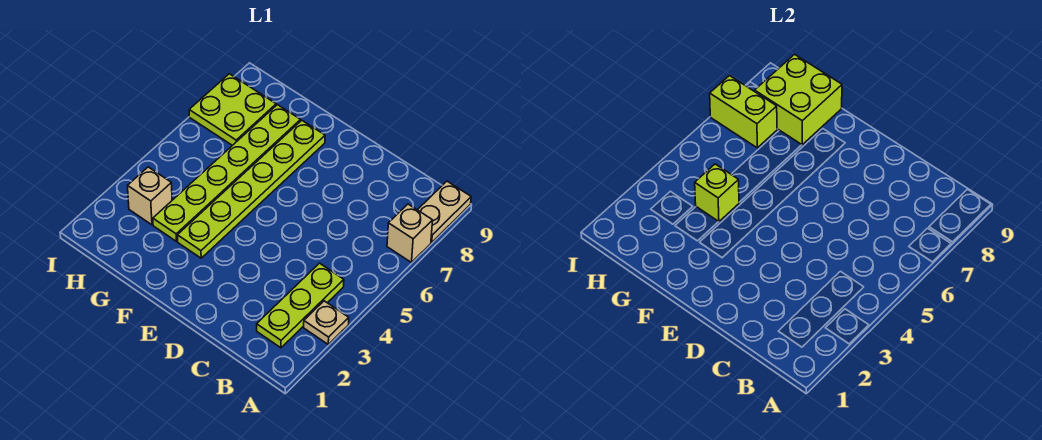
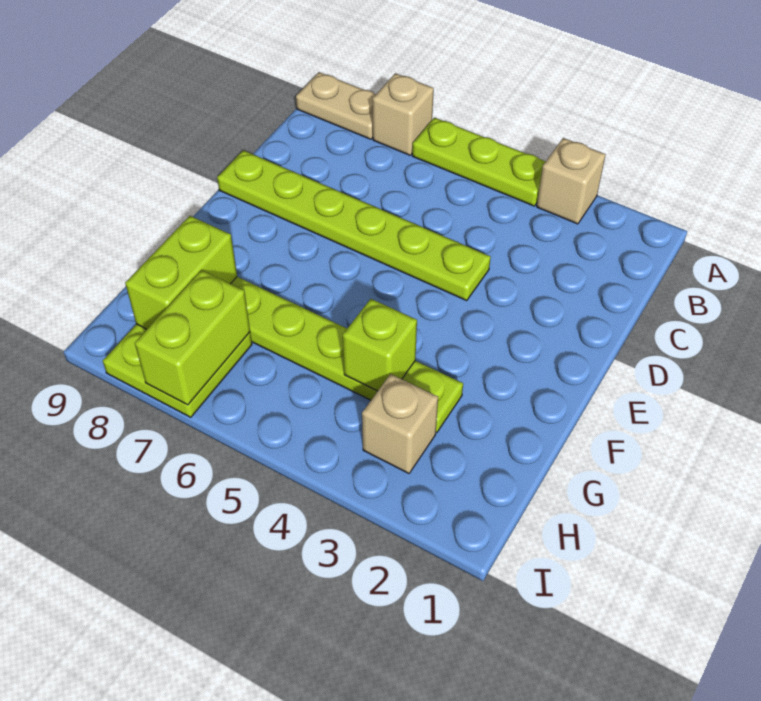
tan plate A3 level 1 -> tan brick A3 level 1
lime plate B2:B4 level 1 -> lime plate A4:A6 level 1
lime plate F3:F8 level 1 -> lime plate D4:D9 level 1
lime brick G8:H9 level 2 -> lime brick G8:H8 level 2

